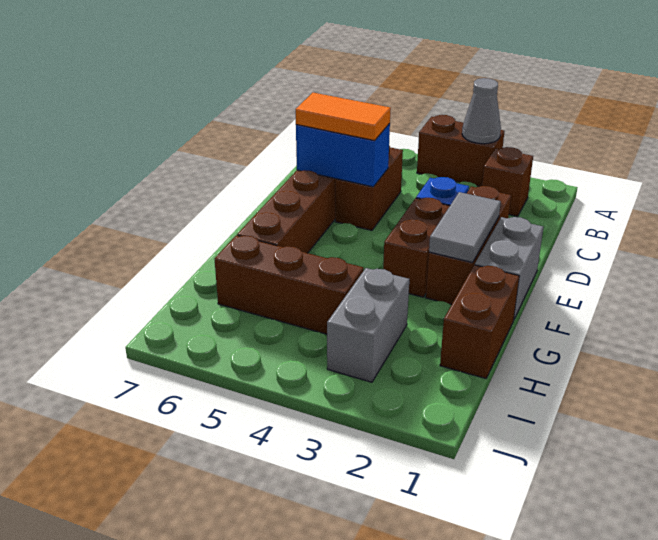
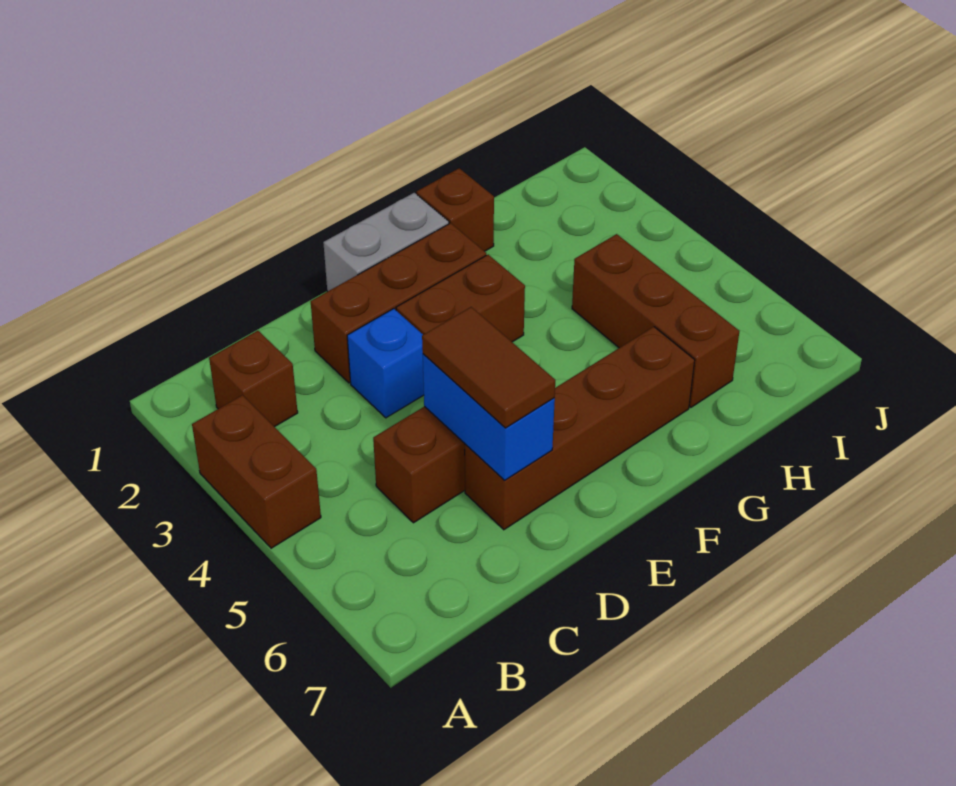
grey cone A3 level 2 -> none
orange tile D5:D6 level 3 -> brown tile D5:D6 level 3
grey tile E2:F2 level 2 -> none
brown brick G1:H1 level 1 -> brown brick G1 level 1
grey brick H3:I3 level 1 -> none

